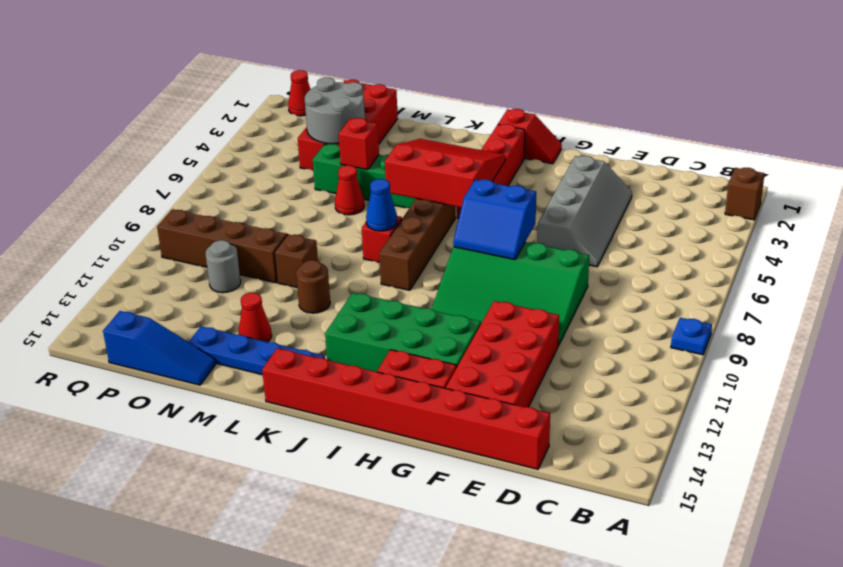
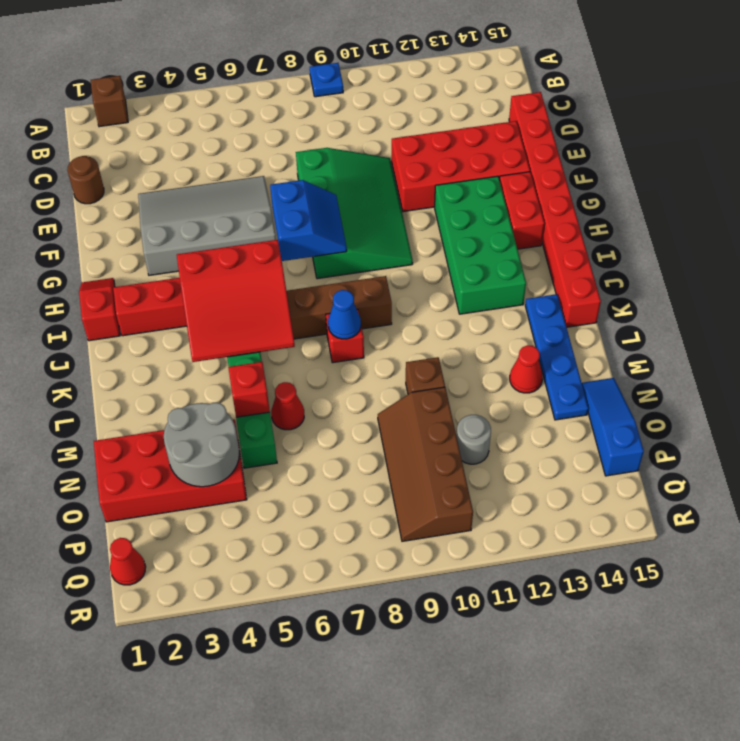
grey slope E3:F6 level 1 top F -> grey slope E3:G6 level 1 top G
red slope I4:K6 level 2 top 6 -> red slope I4:K6 level 2 top I
brown round brick L11 level 1 -> brown round brick D1 level 1

